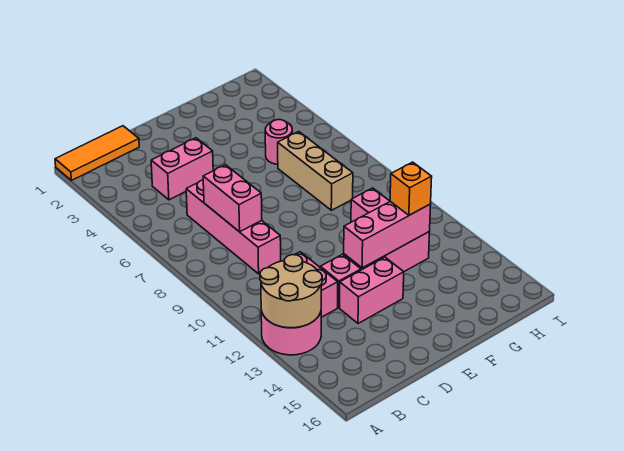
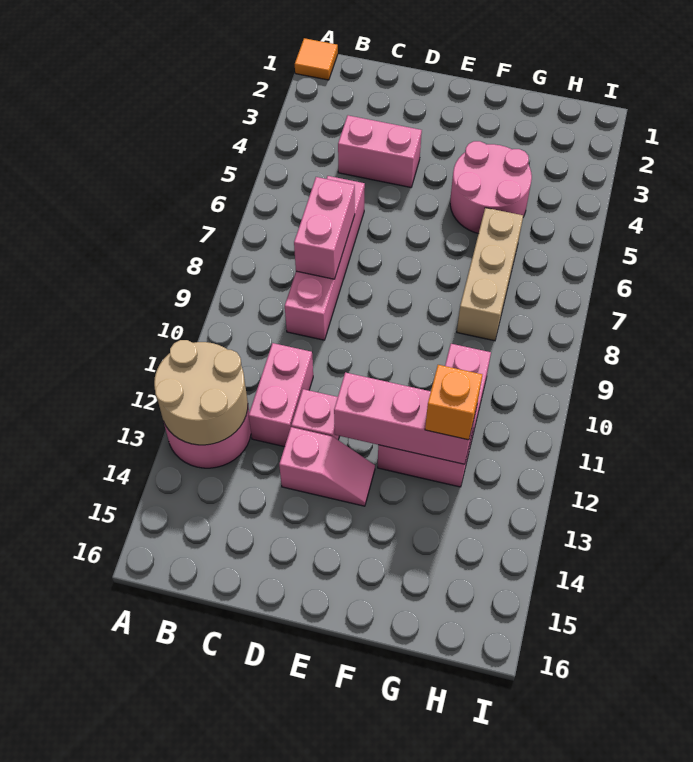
orange tile A1:C1 level 1 -> orange tile A1 level 1
pink brick D13:E13 level 1 -> pink slope D13:E13 level 1 top D
pink round brick G5 level 1 -> pink round brick F4:G5 level 1

